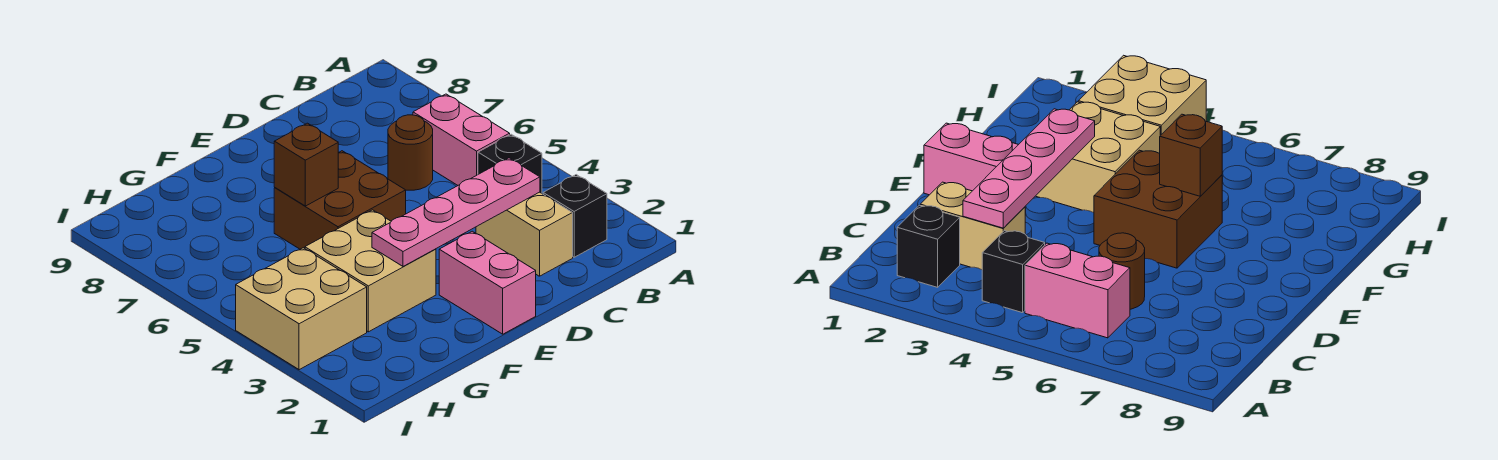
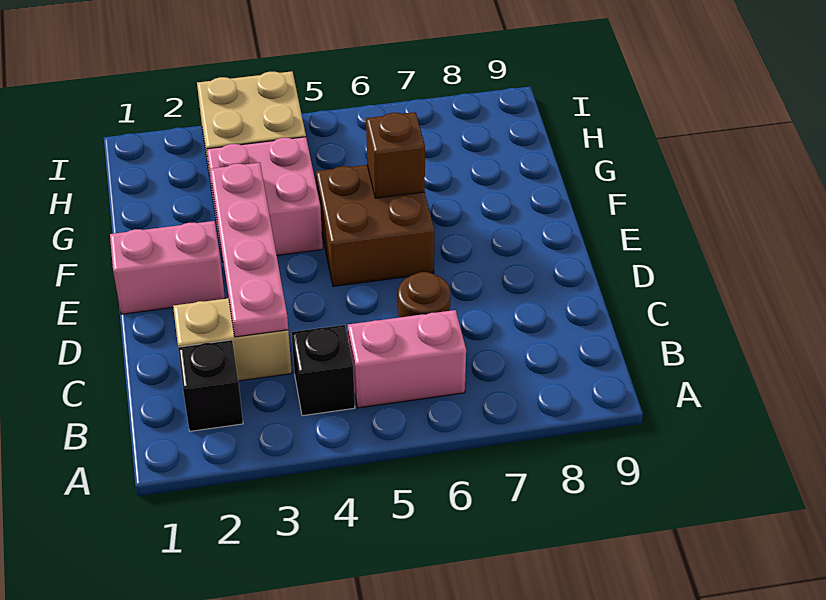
tan brick F3:G4 level 1 -> pink brick F3:G4 level 1

